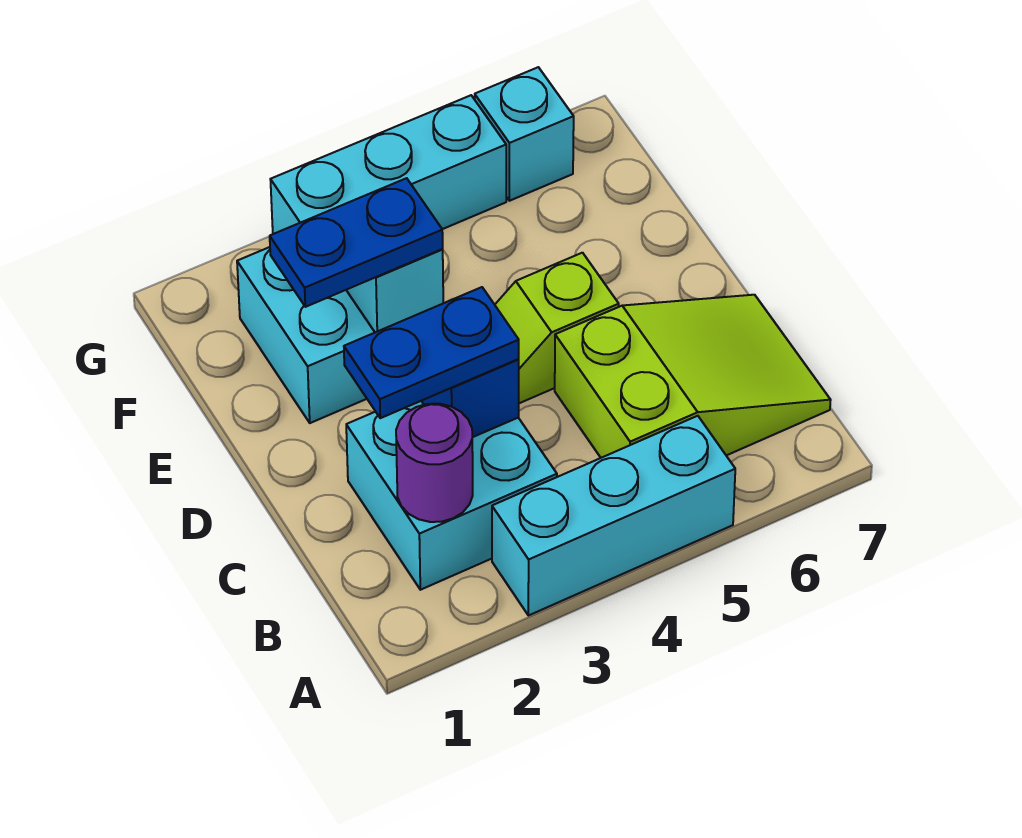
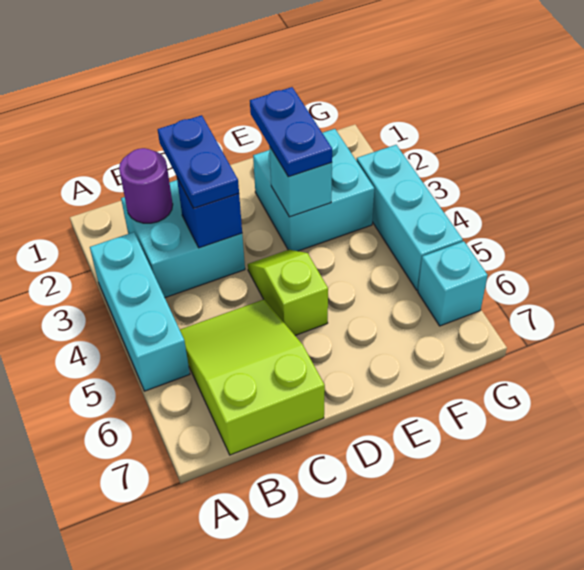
lime slope B5:C7 level 1 top 5 -> lime slope B5:C7 level 1 top 7

